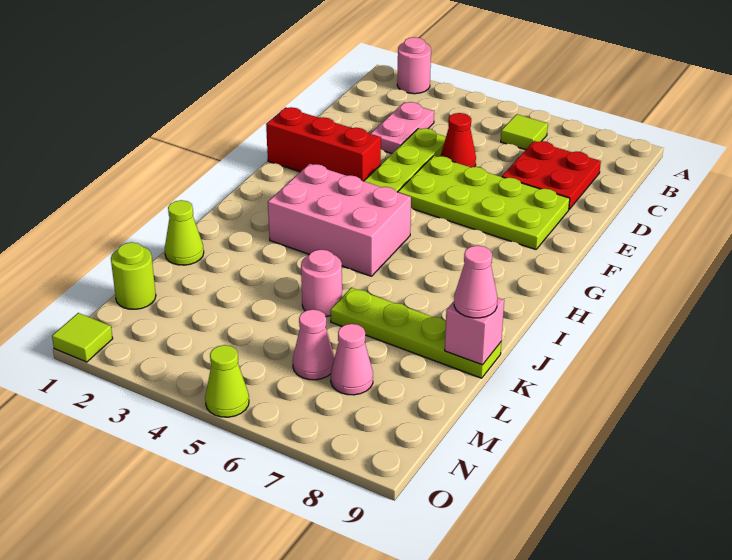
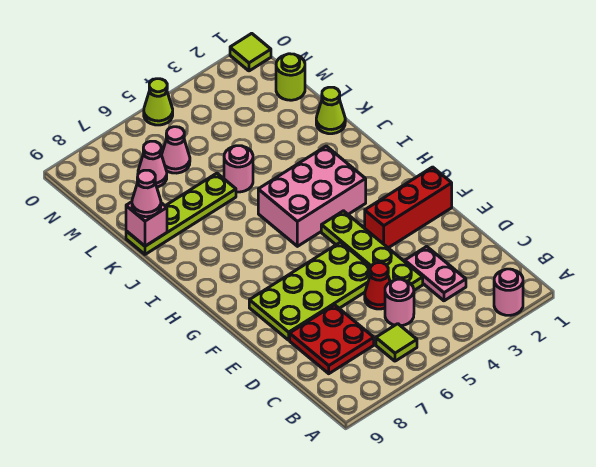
none -> pink round brick C5 level 1

